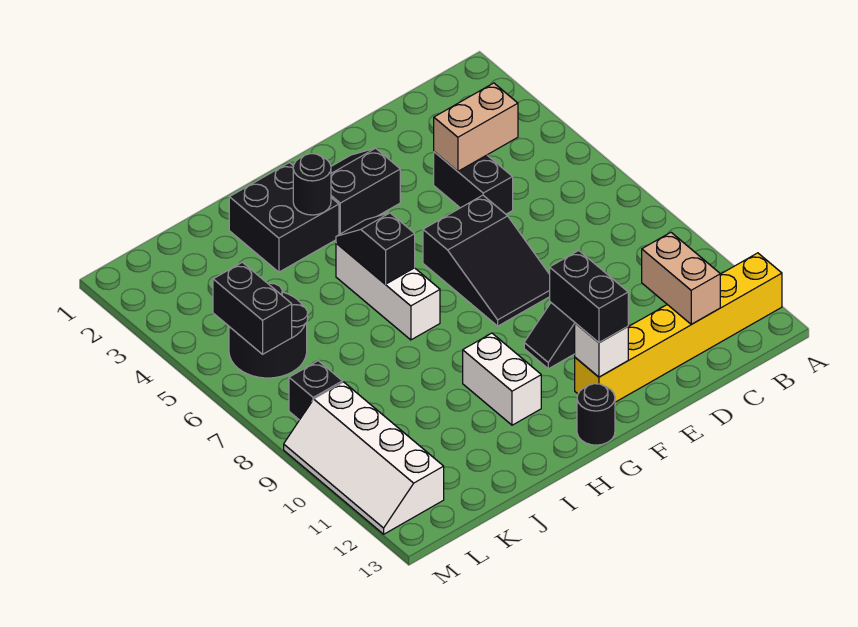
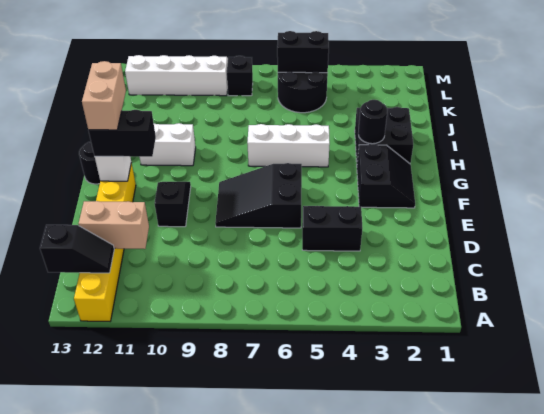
tan brick C4:D4 level 2 -> tan brick F12:G12 level 4
black slope H5:H6 level 2 top 6 -> black slope B12:B13 level 2 top 13

